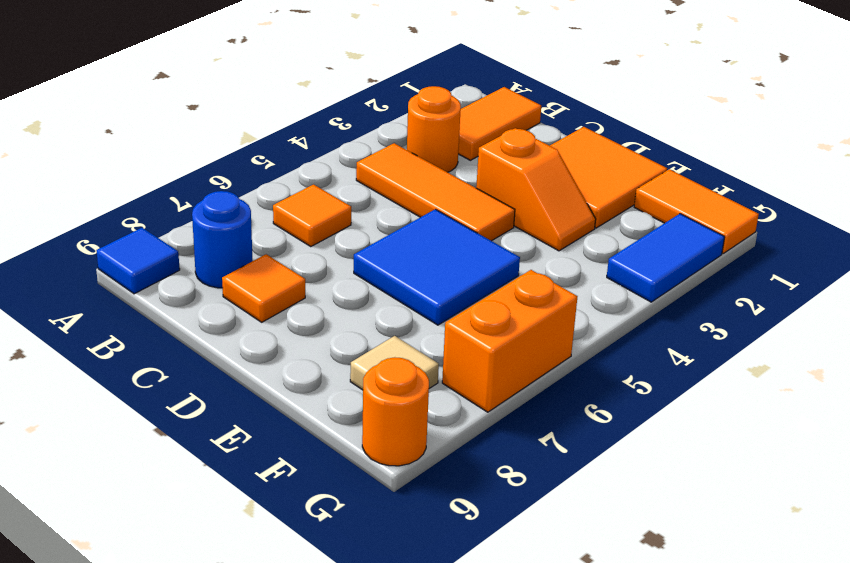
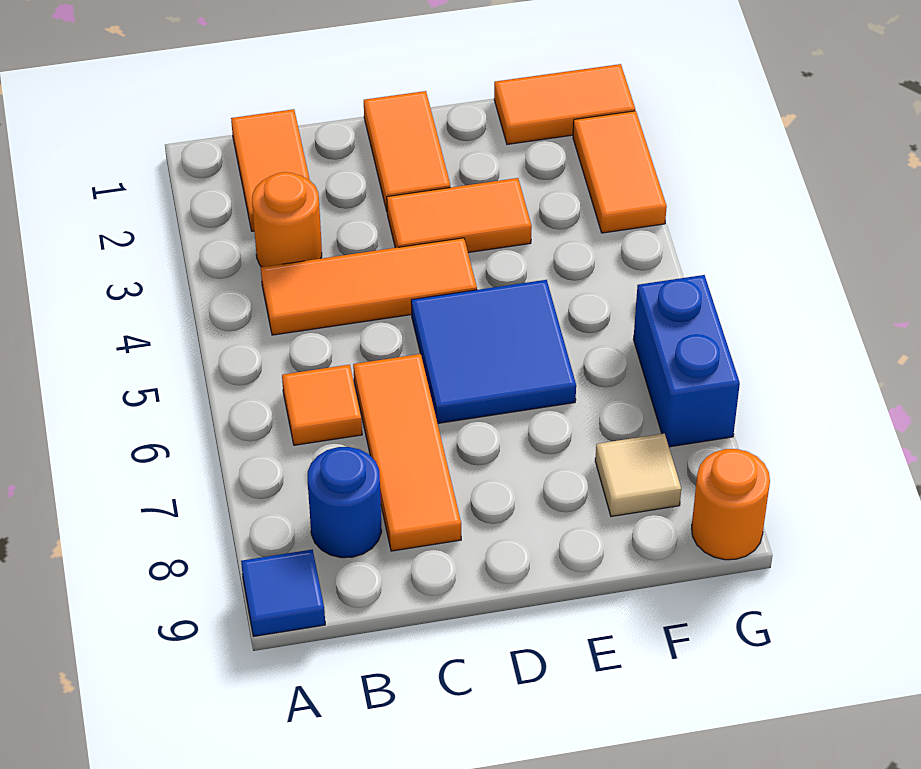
orange tile C8 level 1 -> orange tile C6:C8 level 1
orange tile D1:E2 level 1 -> orange tile D1:D2 level 1
orange slope D3:E3 level 1 top D -> orange tile D3:E3 level 1
blue tile G2:G3 level 1 -> orange tile G2:G3 level 1
orange brick G6:G7 level 1 -> blue brick G6:G7 level 1

